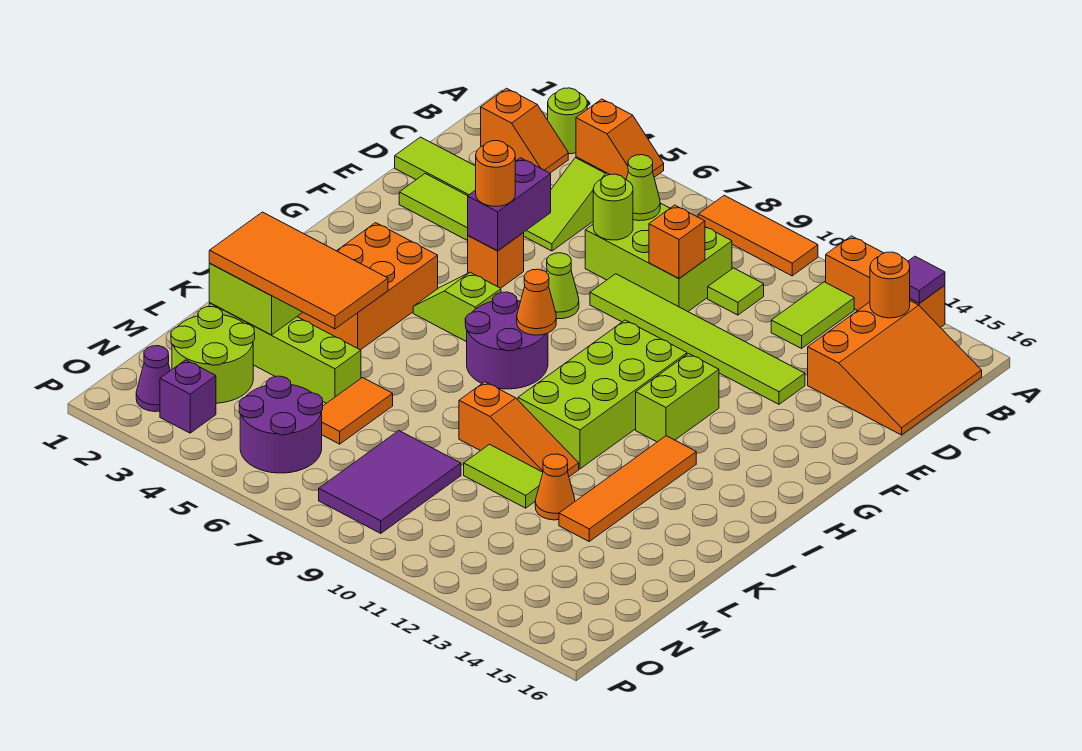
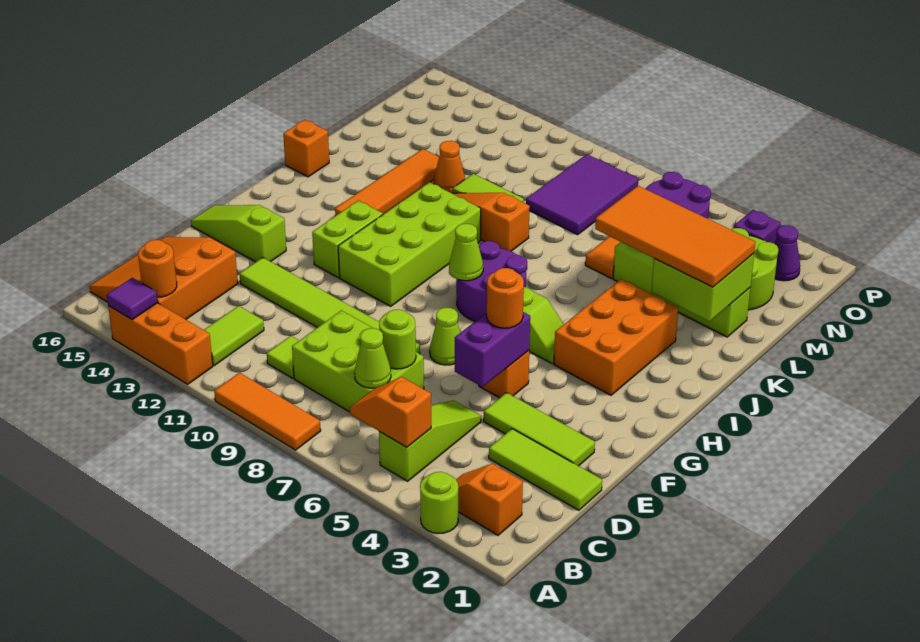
orange brick D9 level 2 -> orange brick J16 level 1
none -> lime slope F14:F16 level 1 top 14
orange cone H8 level 2 -> lime cone H8 level 2

